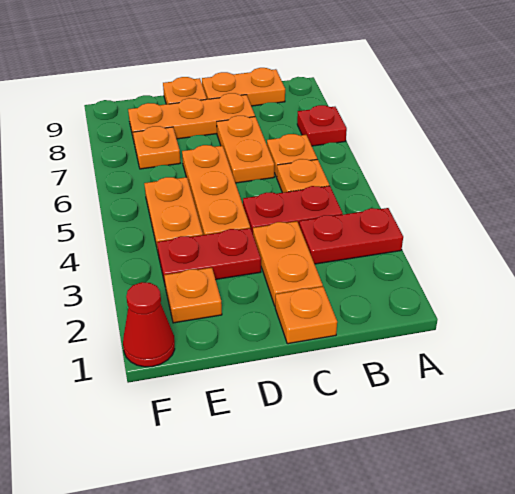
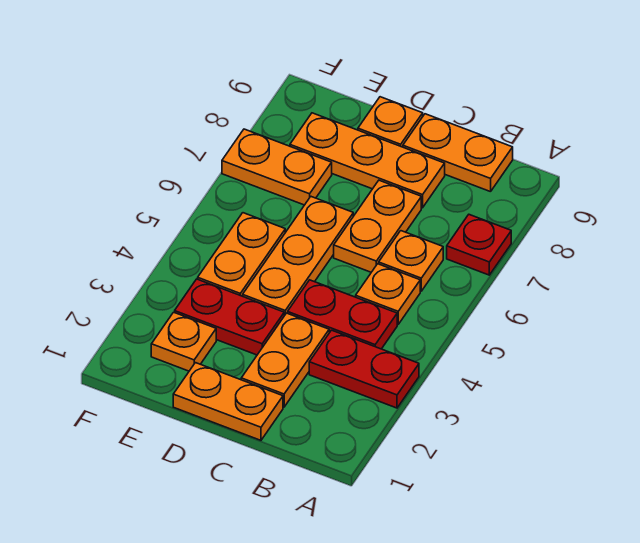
orange plate C1 level 1 -> orange plate C1:D1 level 1
orange plate E7 level 1 -> orange plate E7:F7 level 1
red cone F1 level 1 -> none

